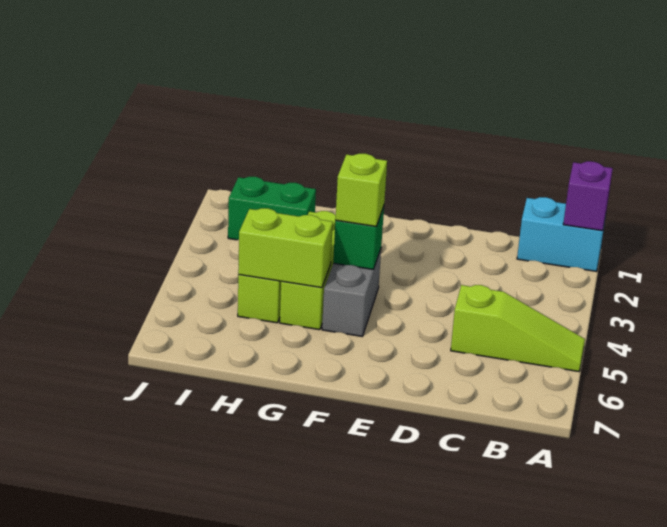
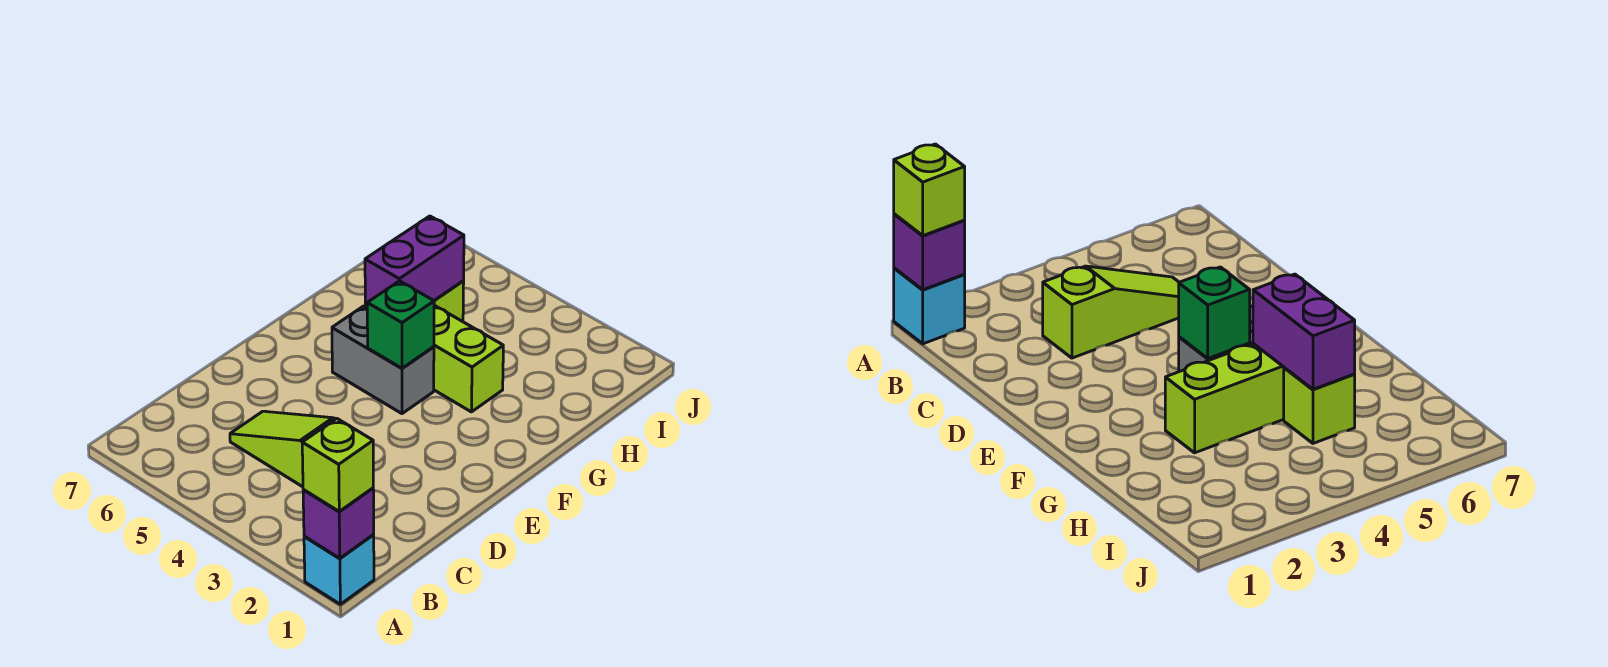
cyan brick A1:B1 level 1 -> cyan brick A1 level 1
lime slope A5:C5 level 1 top C -> lime slope C3:C5 level 1 top 3
lime brick F4 level 3 -> lime brick A1 level 3
lime brick G5:H5 level 2 -> purple brick G5:H5 level 2
green brick H2:I2 level 1 -> none

